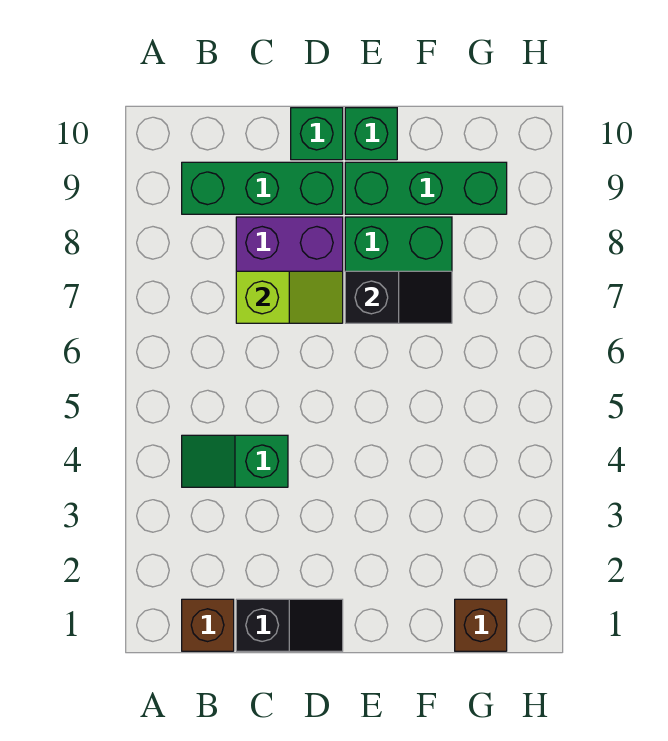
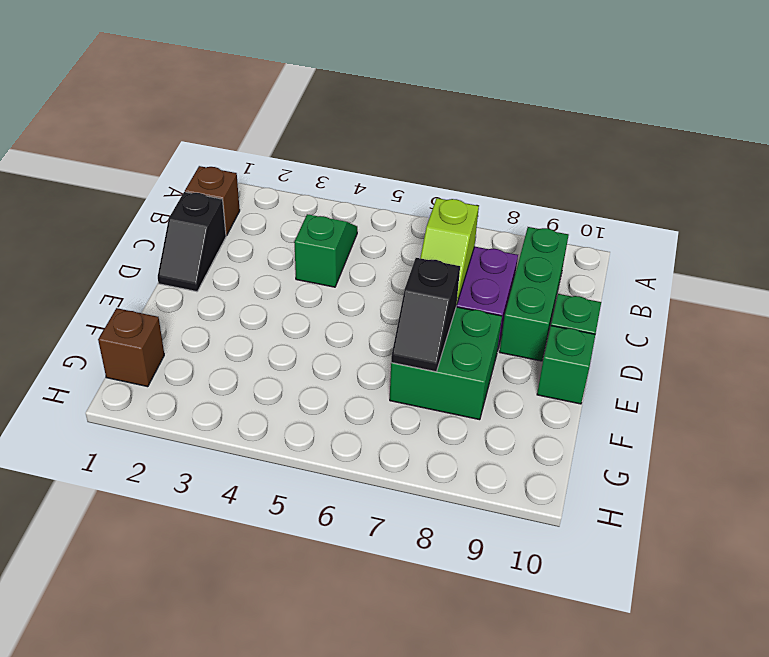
green brick E9:G9 level 1 -> none

